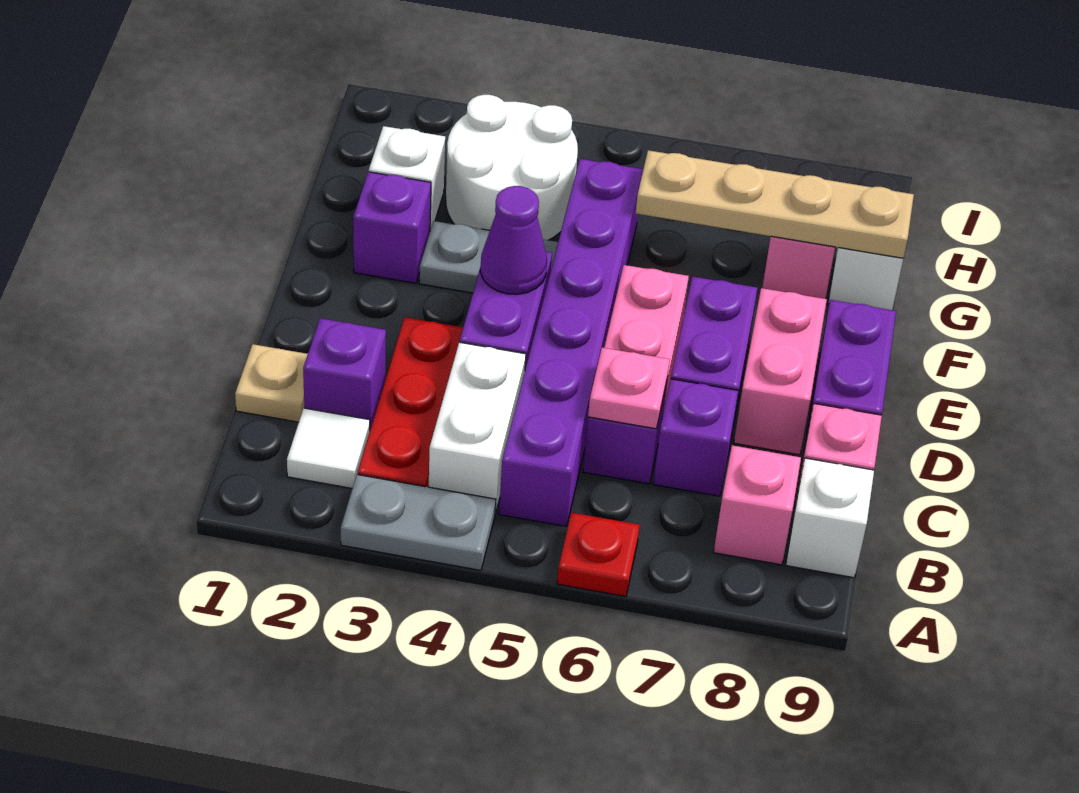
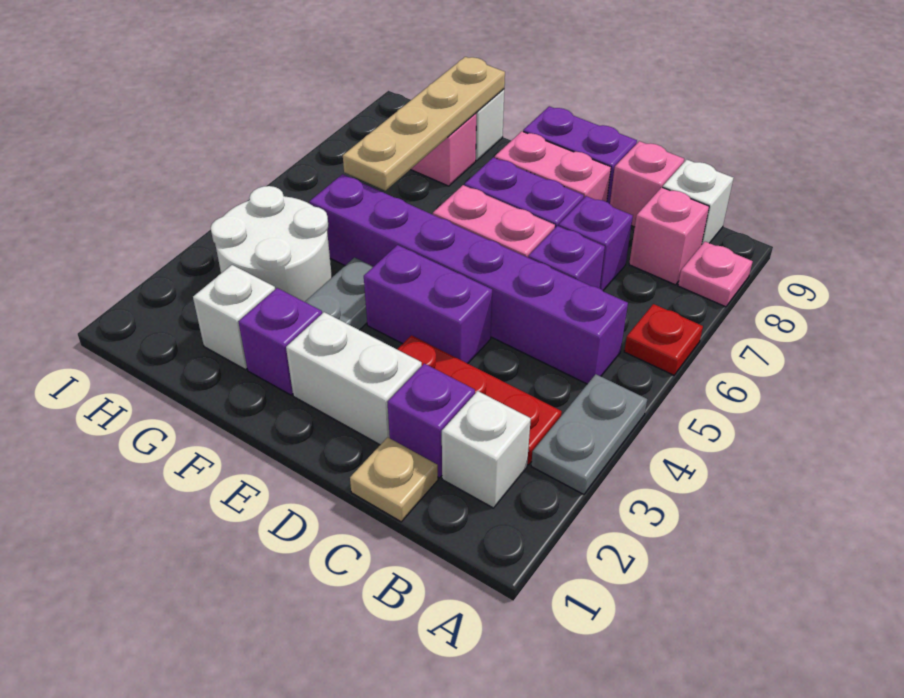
white tile B2 level 1 -> white brick B2 level 1
white brick B4:C4 level 1 -> white brick D2:E2 level 1
pink plate C6 level 2 -> pink plate A8 level 1
purple cone E4 level 2 -> none

